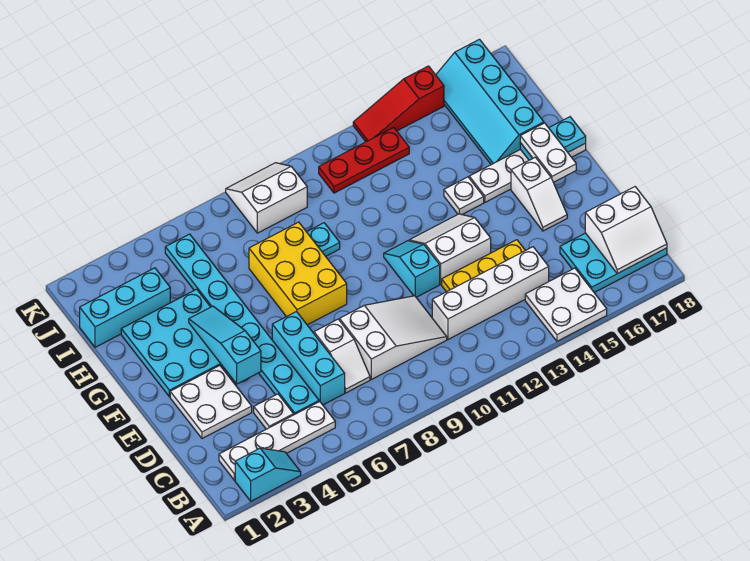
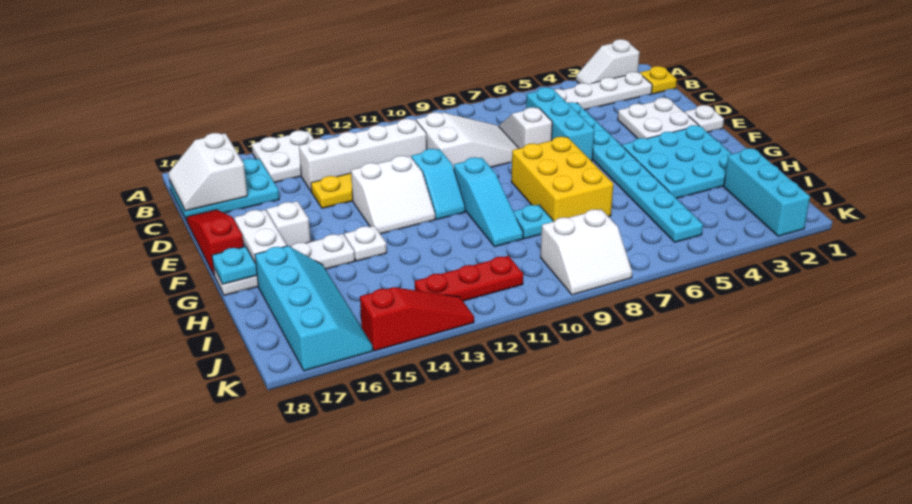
cyan slope A2:A3 level 1 top 2 -> white slope A2:A3 level 1 top 2
none -> yellow plate B1 level 1
white slope B17:C18 level 2 top C -> white slope B17:C18 level 2 top 17
white plate C4 level 1 -> white plate E1 level 1
white slope C8:D10 level 1 top 8 -> white slope C8:D10 level 1 top 10
none -> red slope D18:F18 level 1 top F
cyan slope E4:G4 level 2 top E -> cyan slope F10:H10 level 1 top F
cyan brick I1:I3 level 1 -> cyan brick I2:K2 level 1

